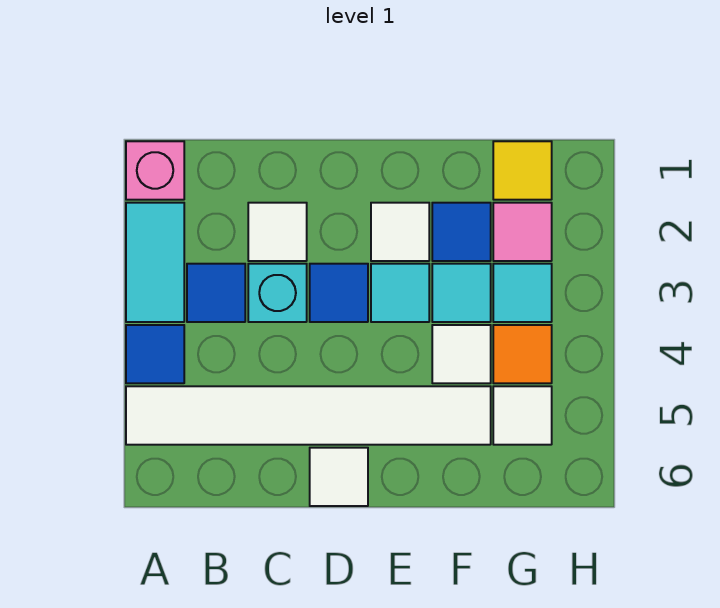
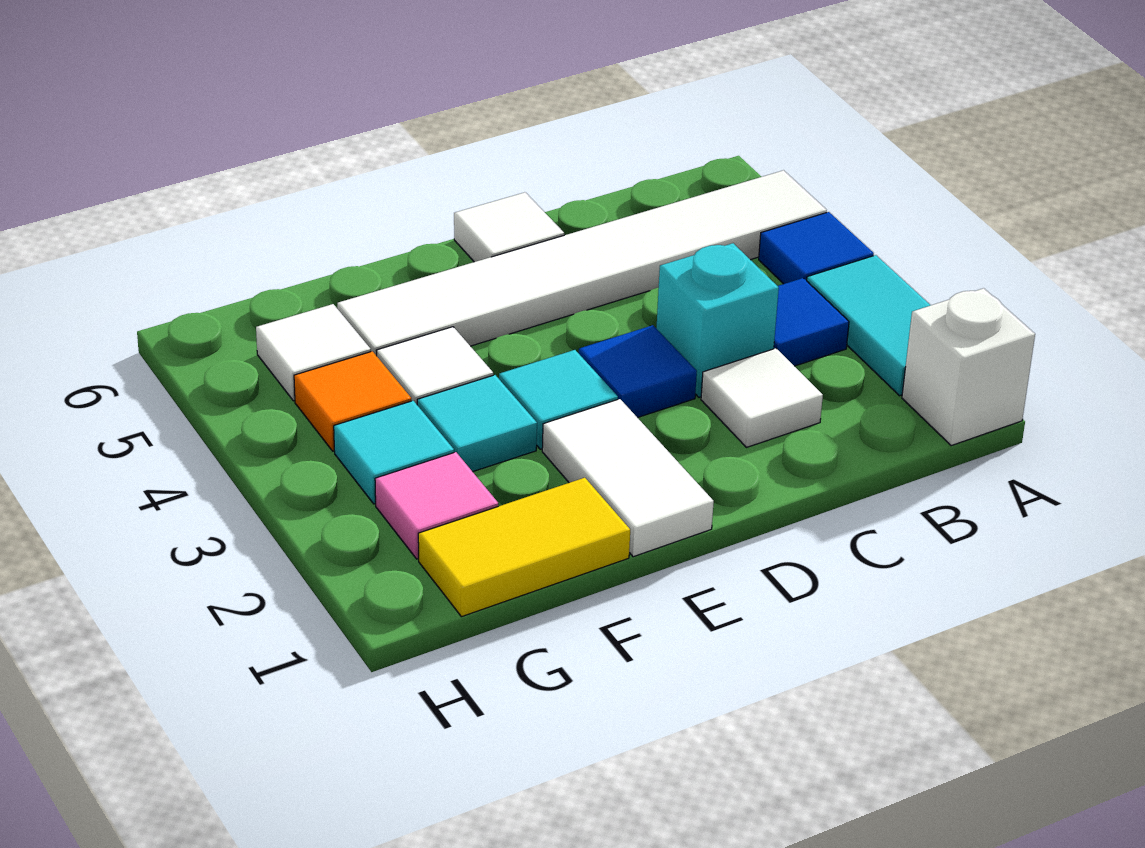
pink brick A1 level 1 -> white brick A1 level 1
white tile E2 level 1 -> white tile E1:E2 level 1
blue tile F2 level 1 -> none
yellow tile G1 level 1 -> yellow tile F1:G1 level 1

